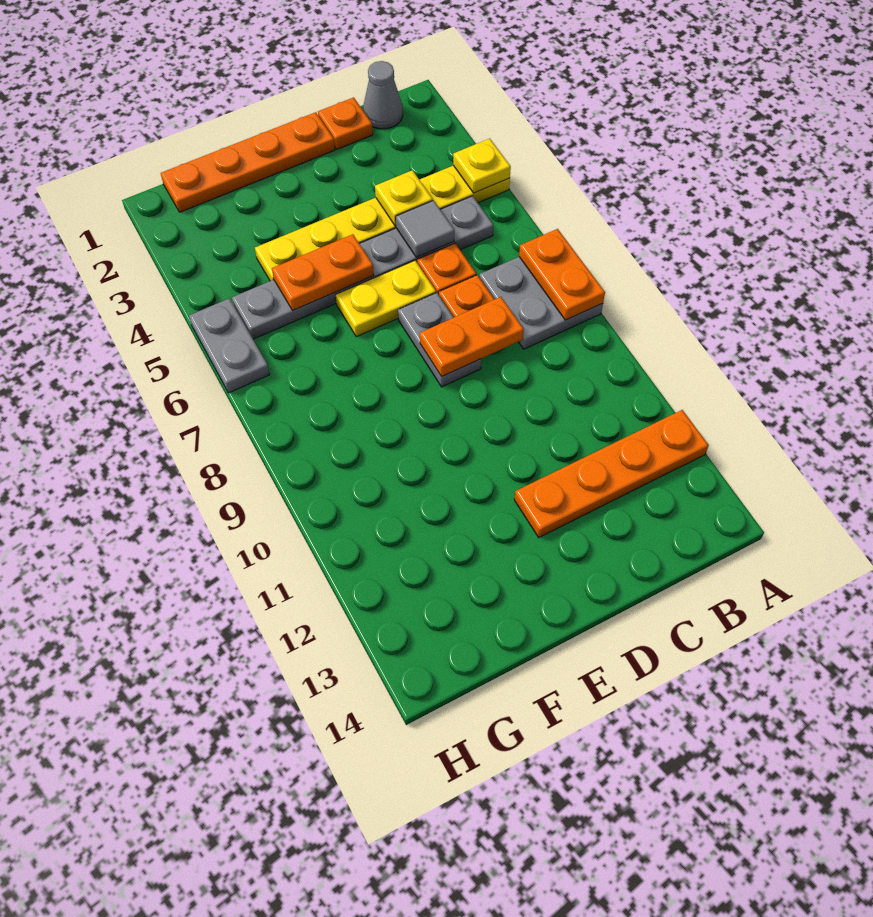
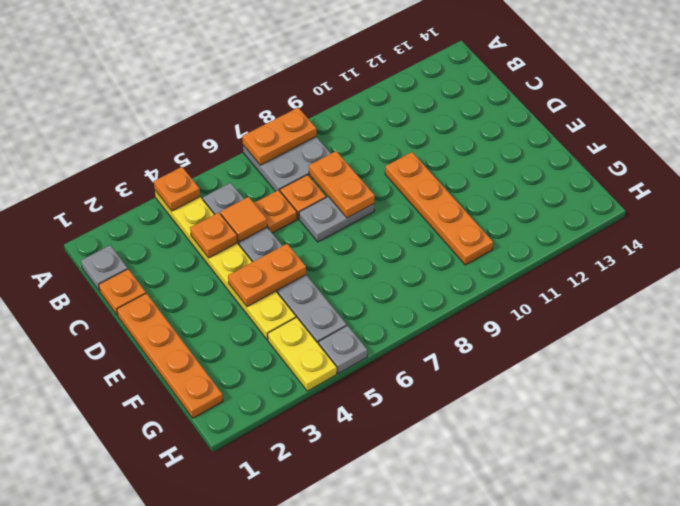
yellow plate A4 level 2 -> orange plate A4 level 2
orange plate A12:D12 level 1 -> orange plate D10:G10 level 1
grey cone B1 level 1 -> grey plate B1 level 1
yellow plate C4 level 2 -> orange plate C4 level 2
grey tile C5 level 2 -> orange tile C5 level 2
yellow plate D6:E6 level 1 -> yellow plate G4:H4 level 1
orange plate E5:F5 level 2 -> orange plate E4:E5 level 2
grey plate H5:H6 level 1 -> grey plate H5 level 1

